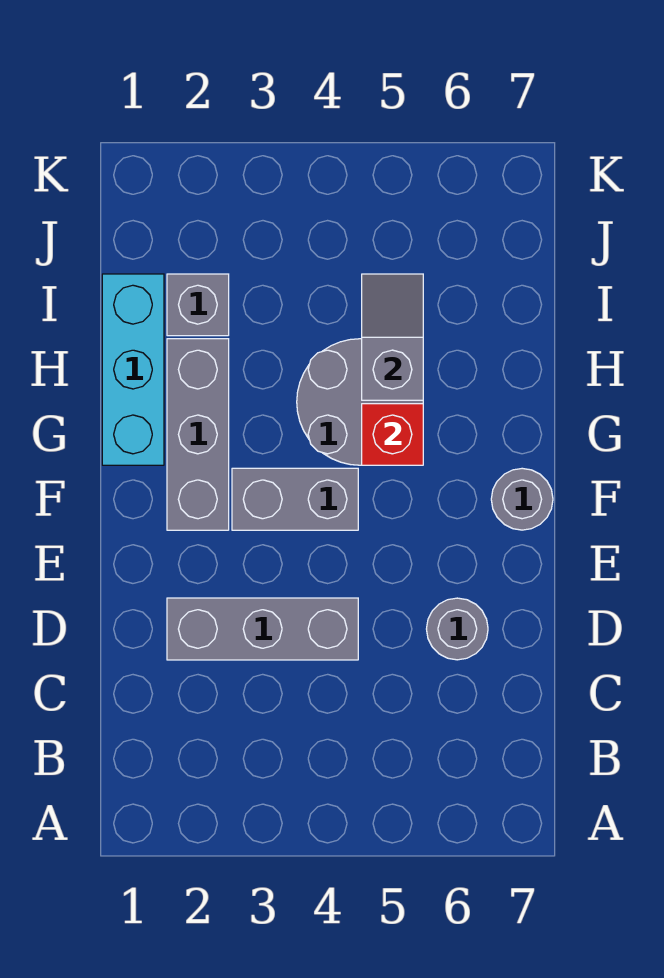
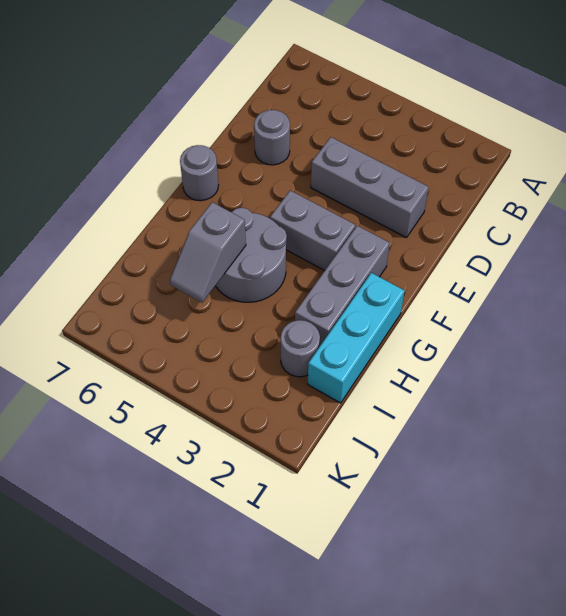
red brick G5 level 2 -> none
grey brick I2 level 1 -> grey round brick I2 level 1

